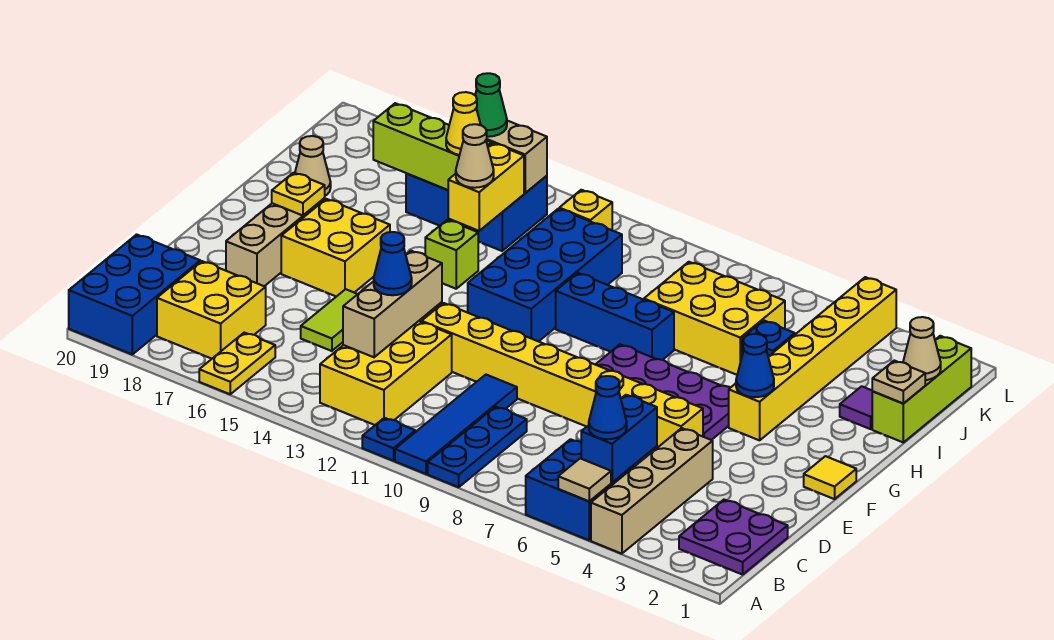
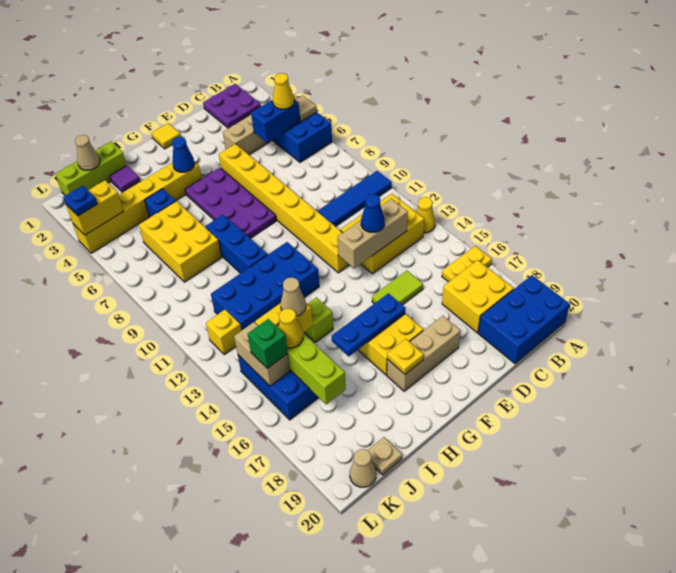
blue plate A9:C9 level 1 -> blue plate F16:H16 level 2
blue plate A11 level 1 -> blue plate L4 level 3
none -> yellow cone A13 level 1
blue cone B5 level 3 -> yellow cone B5 level 3
tan plate I1 level 2 -> tan plate J20 level 1
tan cone I19 level 1 -> tan cone K20 level 1
none -> yellow brick K4:L4 level 2
green cone K15 level 3 -> green brick K15 level 3

